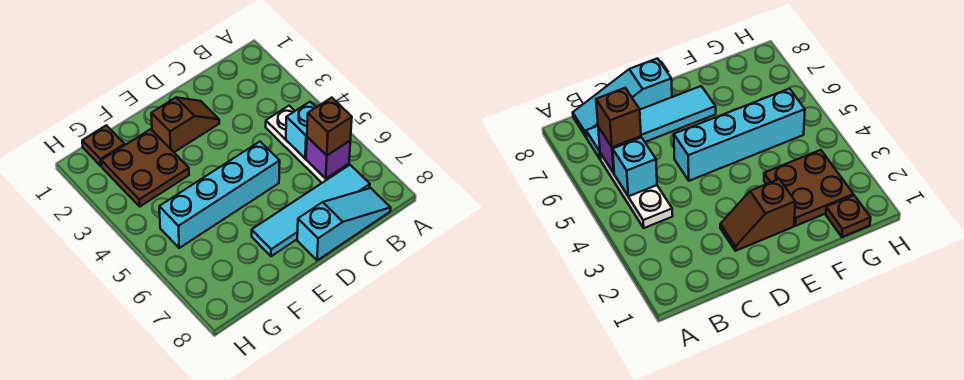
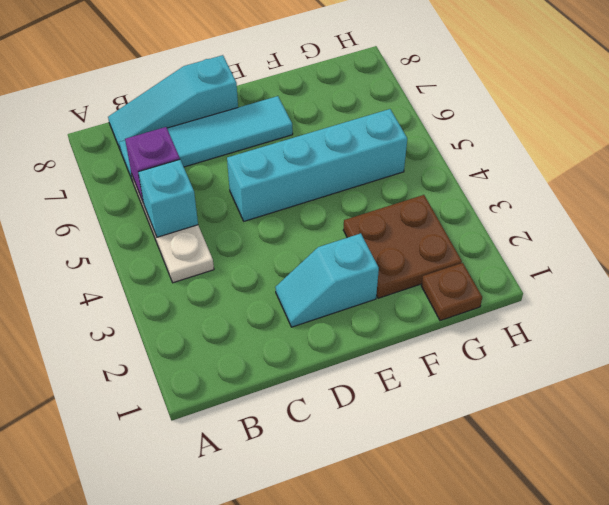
brown brick B6 level 3 -> none
brown slope D2:E2 level 1 top E -> cyan slope D2:E2 level 1 top E

